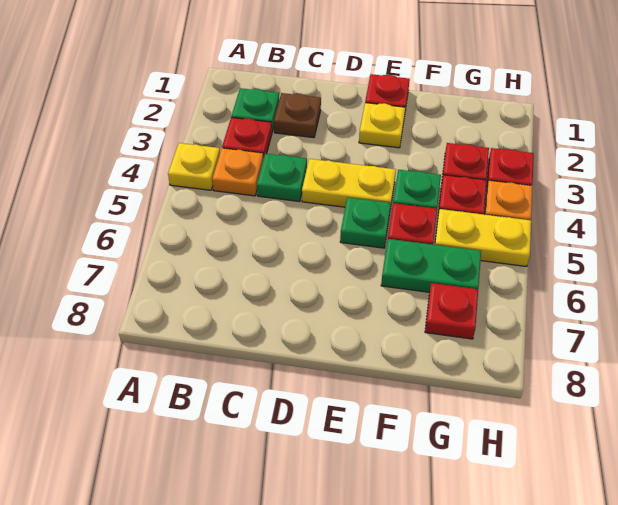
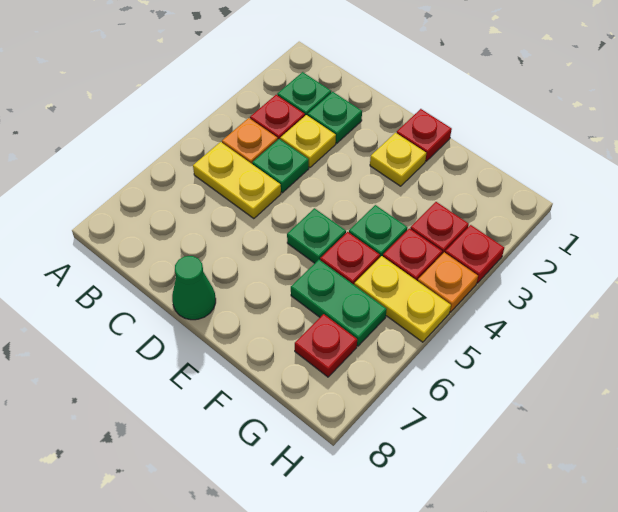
yellow plate A4 level 1 -> yellow plate C3 level 1
brown plate C2 level 1 -> green plate C2 level 1
yellow plate D4:E4 level 1 -> yellow plate B5:C5 level 1
none -> green cone D8 level 1

